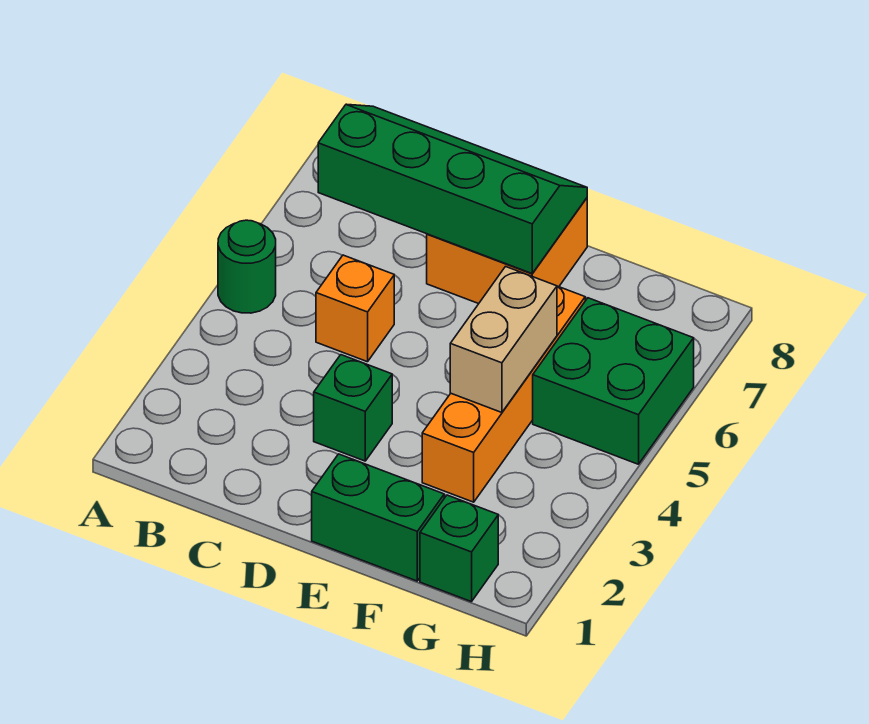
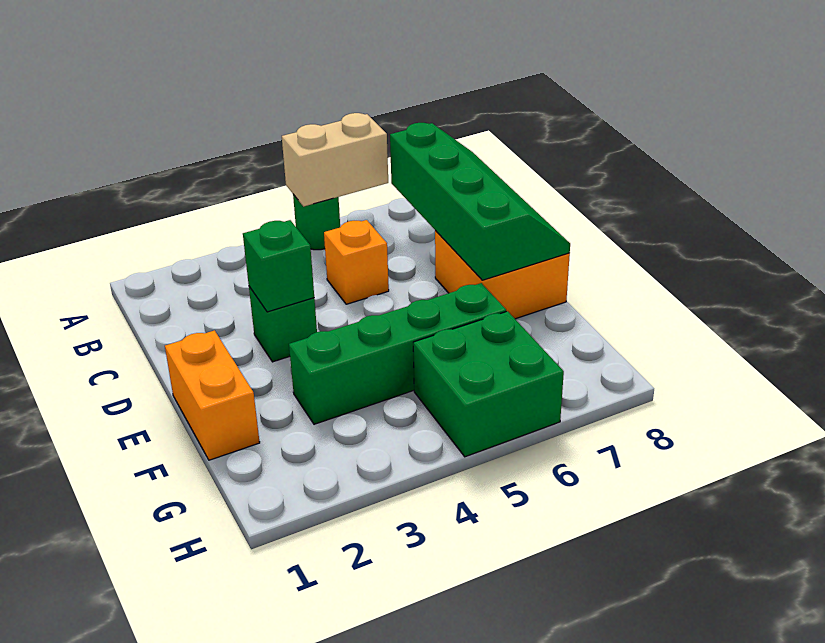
green brick E1:F1 level 1 -> orange brick E1:F1 level 1
orange brick F3:F6 level 1 -> green brick F3:F6 level 1
tan brick F4:F5 level 2 -> tan brick A5:A6 level 2
green brick G1 level 1 -> green brick D3 level 2

